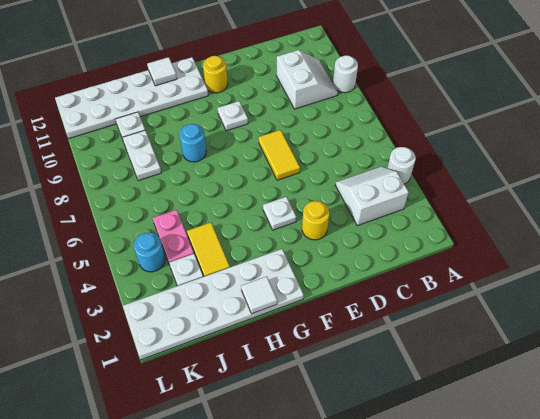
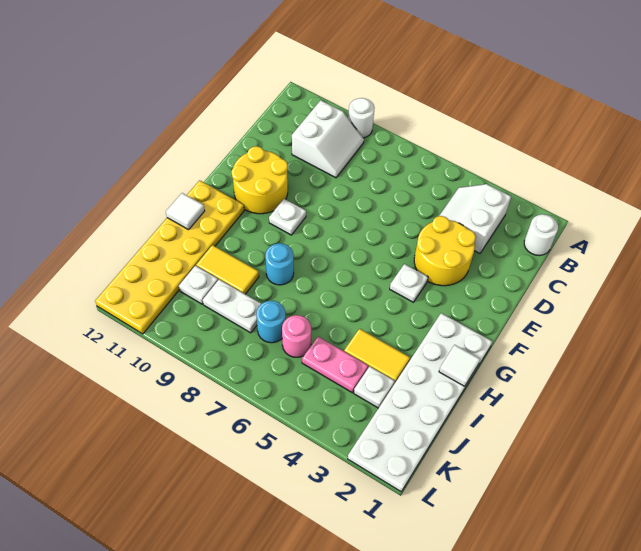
white round brick A4 level 1 -> white round brick B1 level 1
white slope B9:C10 level 1 top C -> white slope B9:C10 level 1 top 10
yellow round brick E3 level 1 -> yellow round brick D3:E4 level 1
yellow tile E6:E7 level 1 -> yellow tile I9:I10 level 1
yellow round brick F11 level 1 -> yellow round brick E10:F11 level 1
white plate G11:L12 level 1 -> yellow plate G11:L12 level 1
none -> pink round brick J6 level 1
cyan round brick K4 level 1 -> cyan round brick J7 level 1

